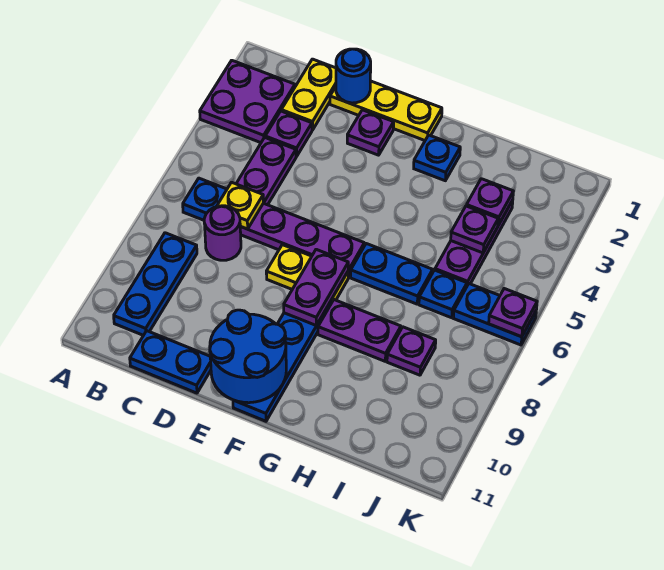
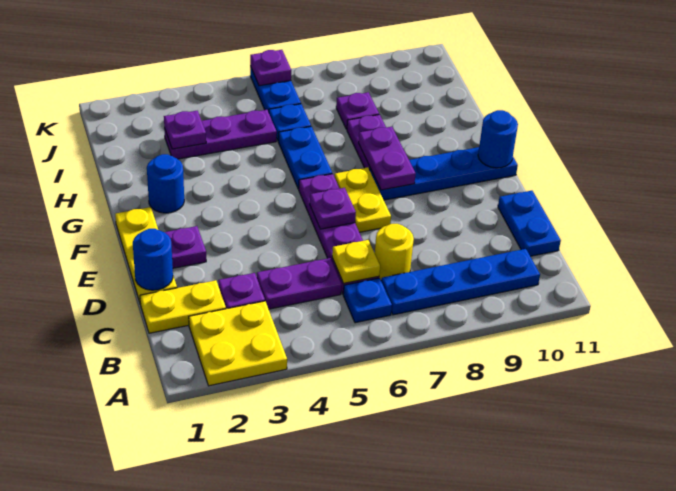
purple plate A2:B3 level 1 -> yellow plate A2:B3 level 1
blue plate B8:B10 level 1 -> blue plate B7:B10 level 1
purple round brick C7 level 1 -> yellow round brick C7 level 1
blue round brick E10:F11 level 2 -> blue round brick F11 level 2
purple plate F7:F8 level 2 -> purple plate F8:G8 level 2
blue plate G2 level 1 -> blue round brick G2 level 1
purple plate I4 level 2 -> purple plate E6 level 2

